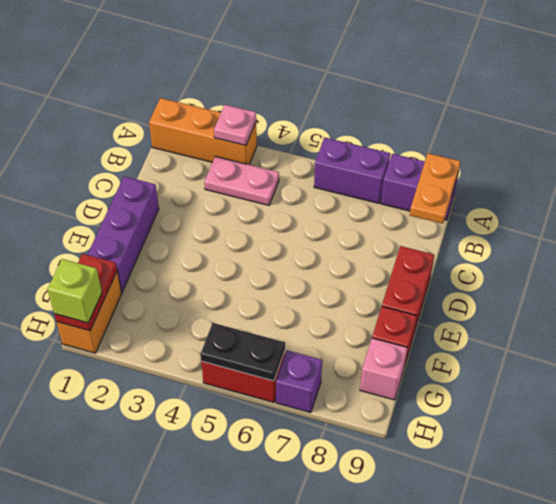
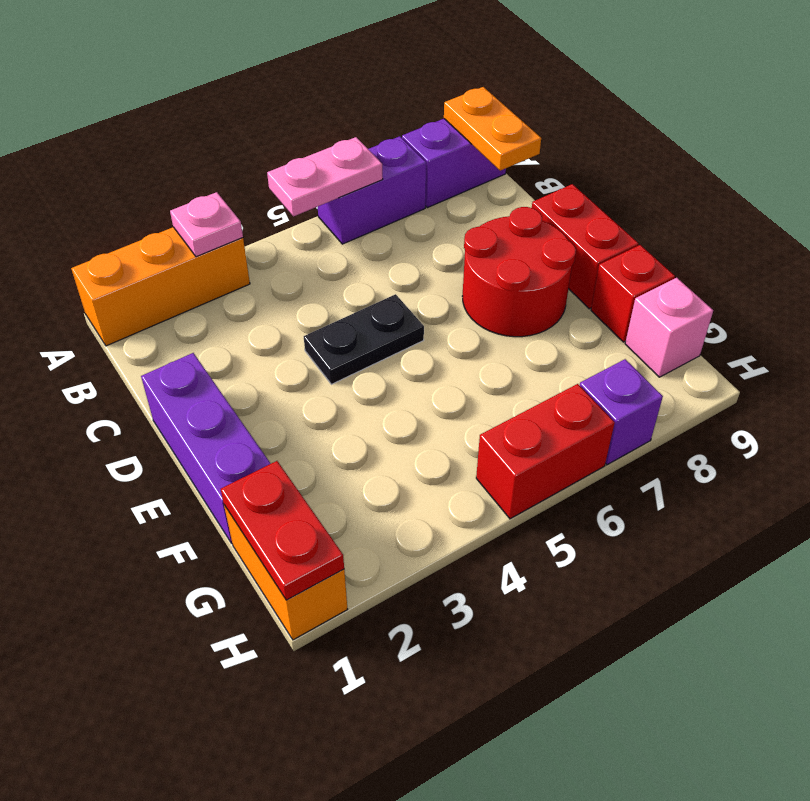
pink plate B3:B4 level 1 -> pink plate A5:A6 level 2
none -> red round brick D7:E8 level 1
lime brick H1 level 3 -> none
black plate H5:H6 level 2 -> black plate D4:D5 level 1

